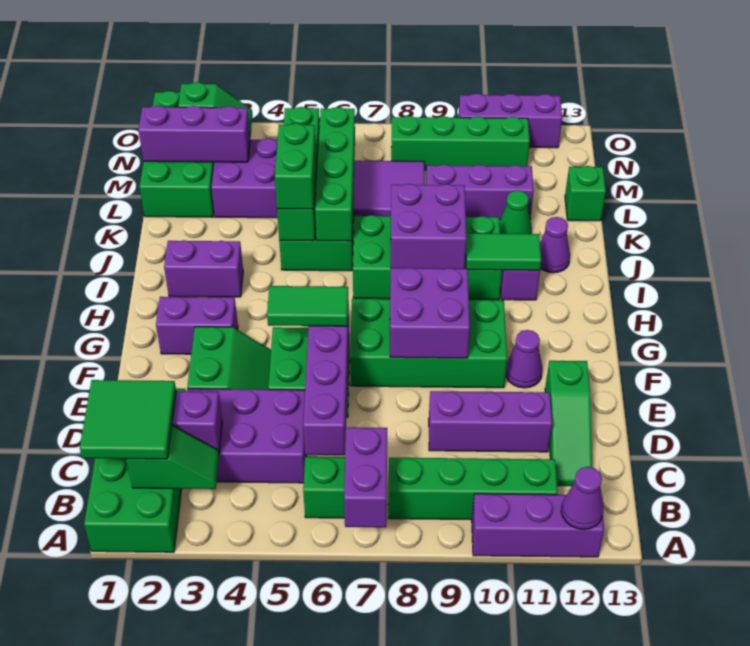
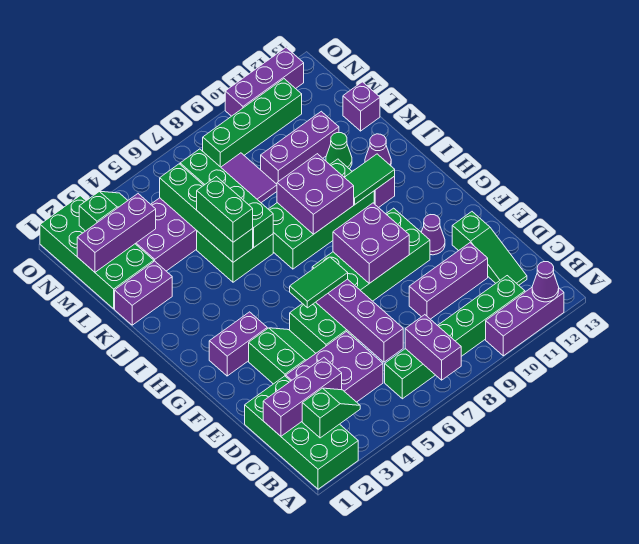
green tile B1:C2 level 3 -> none
purple brick I2:I3 level 1 -> purple brick K1:K2 level 1
green brick L13 level 1 -> purple brick L13 level 1

